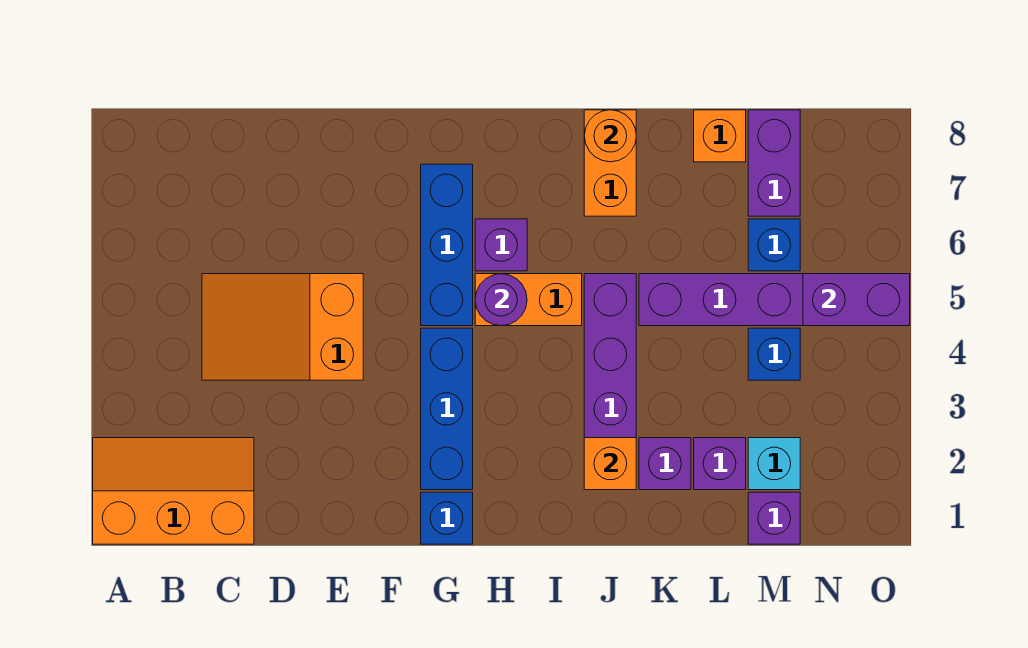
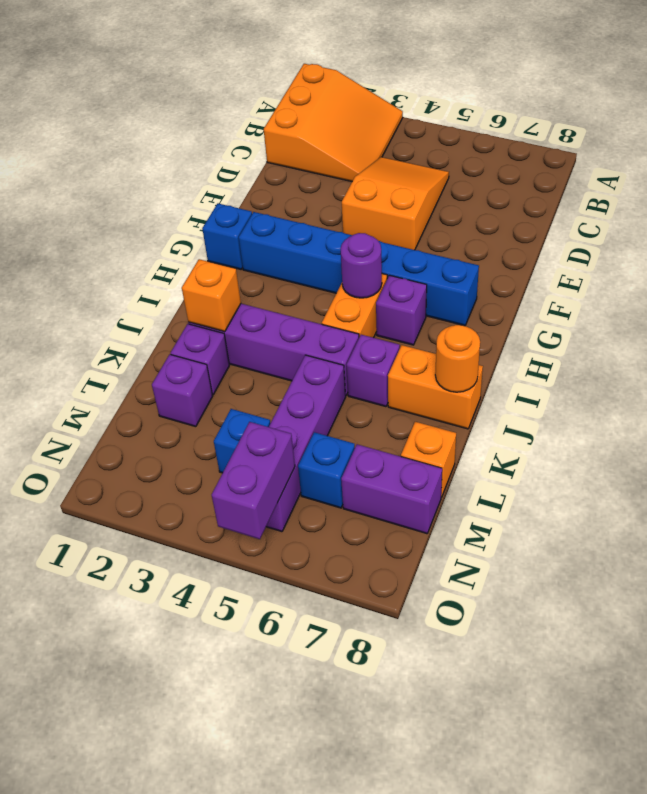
orange slope A1:C2 level 1 top 1 -> orange slope A1:C3 level 1 top 1
purple brick M1 level 1 -> purple brick J6 level 1
cyan brick M2 level 1 -> none

